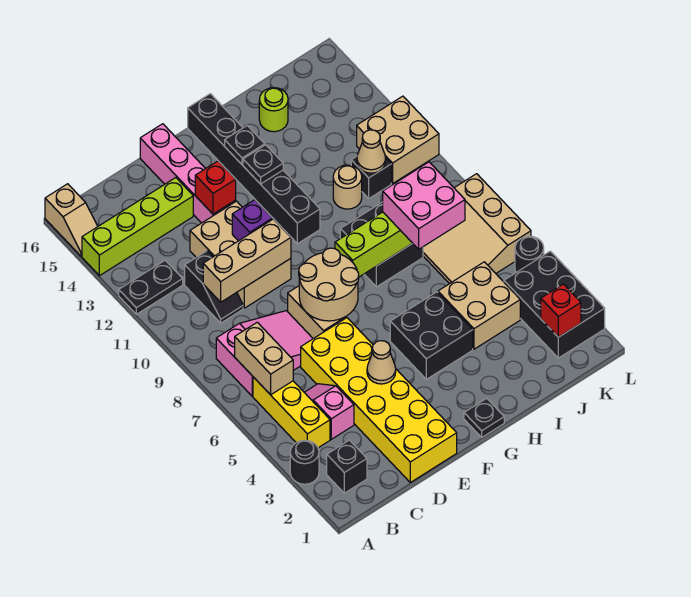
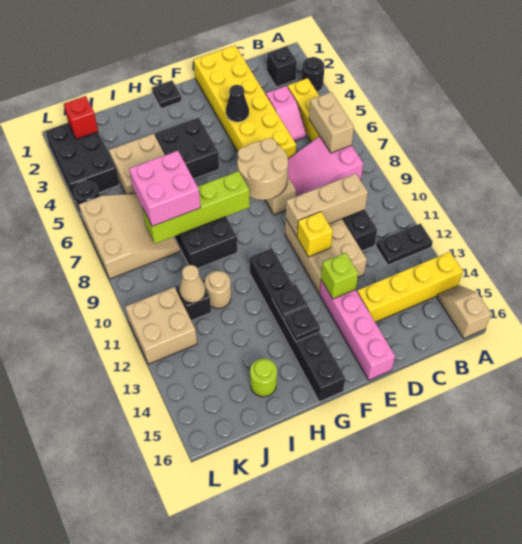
lime brick A14:D14 level 1 -> yellow brick A14:D14 level 1
tan cone E4 level 2 -> black cone E4 level 2
purple brick E11 level 2 -> yellow brick E11 level 2
red brick E13 level 2 -> lime brick E13 level 2

